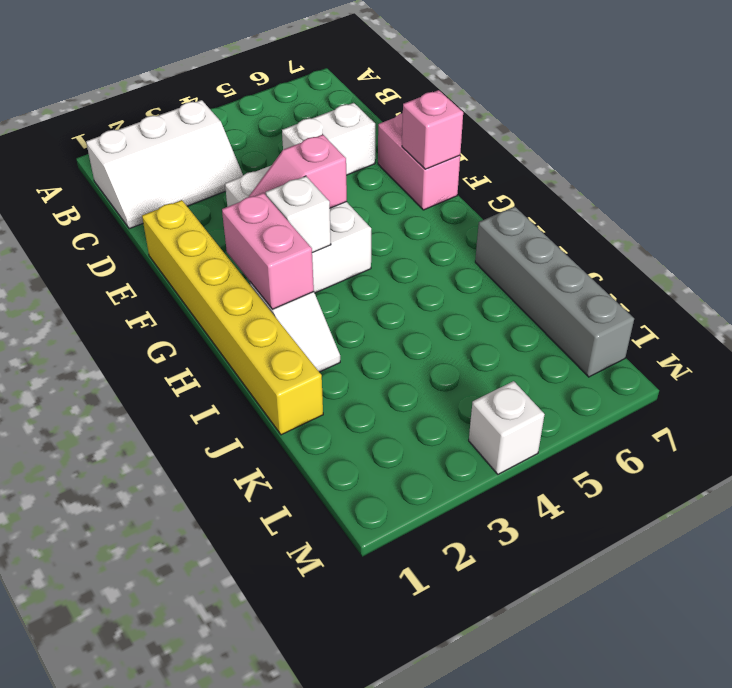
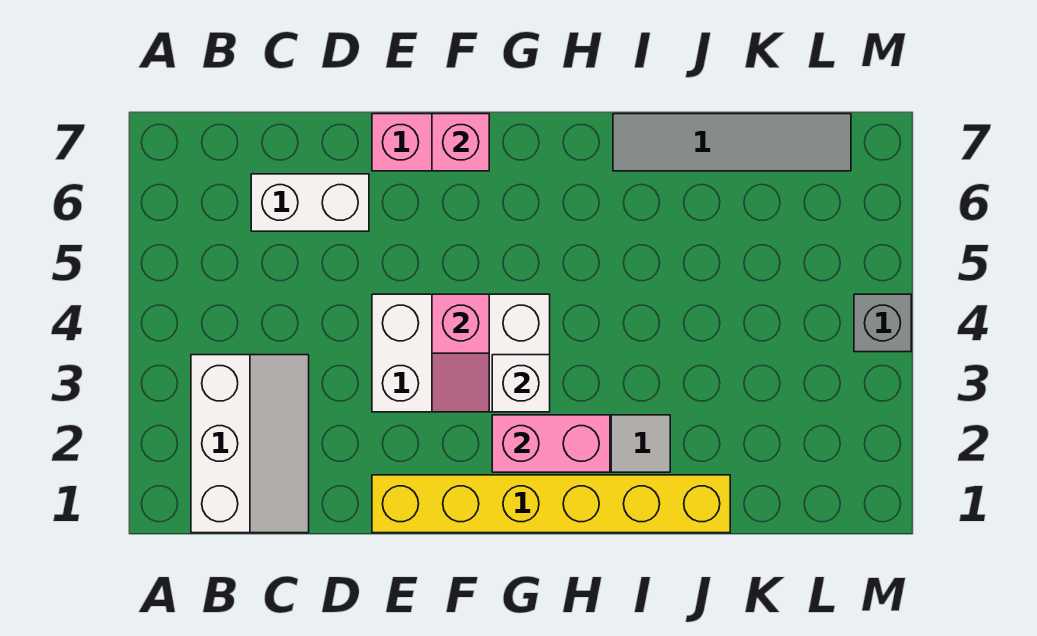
white brick D5:D6 level 1 -> white brick C6:D6 level 1
grey brick I7:L7 level 1 -> grey tile I7:L7 level 1
white brick M4 level 1 -> grey brick M4 level 1

